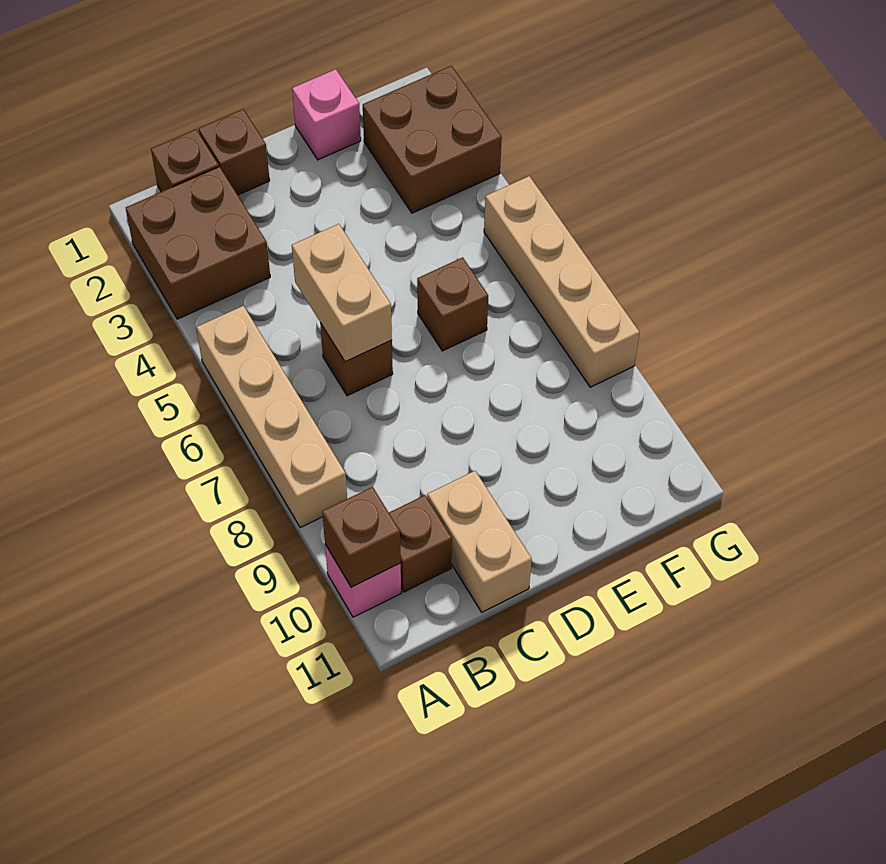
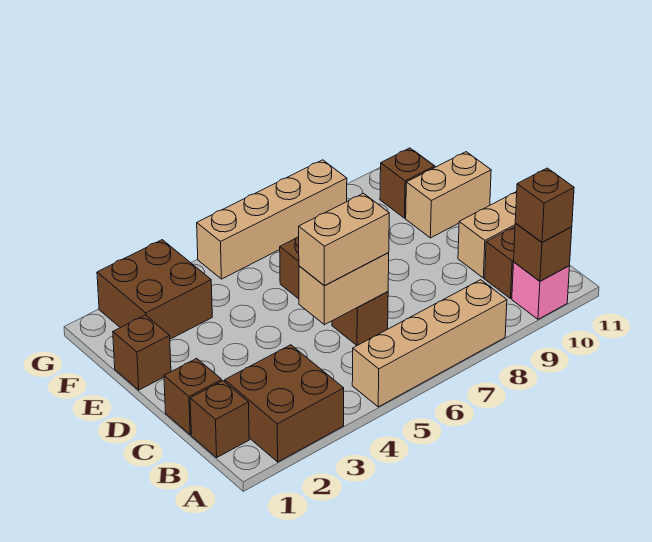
none -> brown brick A10 level 3
none -> tan brick C5:C6 level 3
pink brick E1 level 1 -> brown brick E1 level 1
none -> tan brick E10:E11 level 1
none -> brown brick F10 level 1

